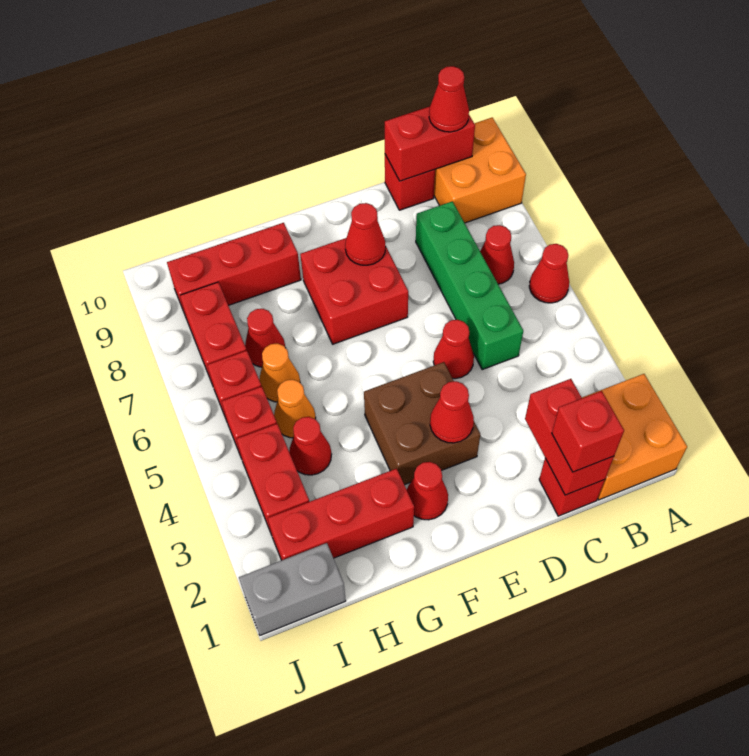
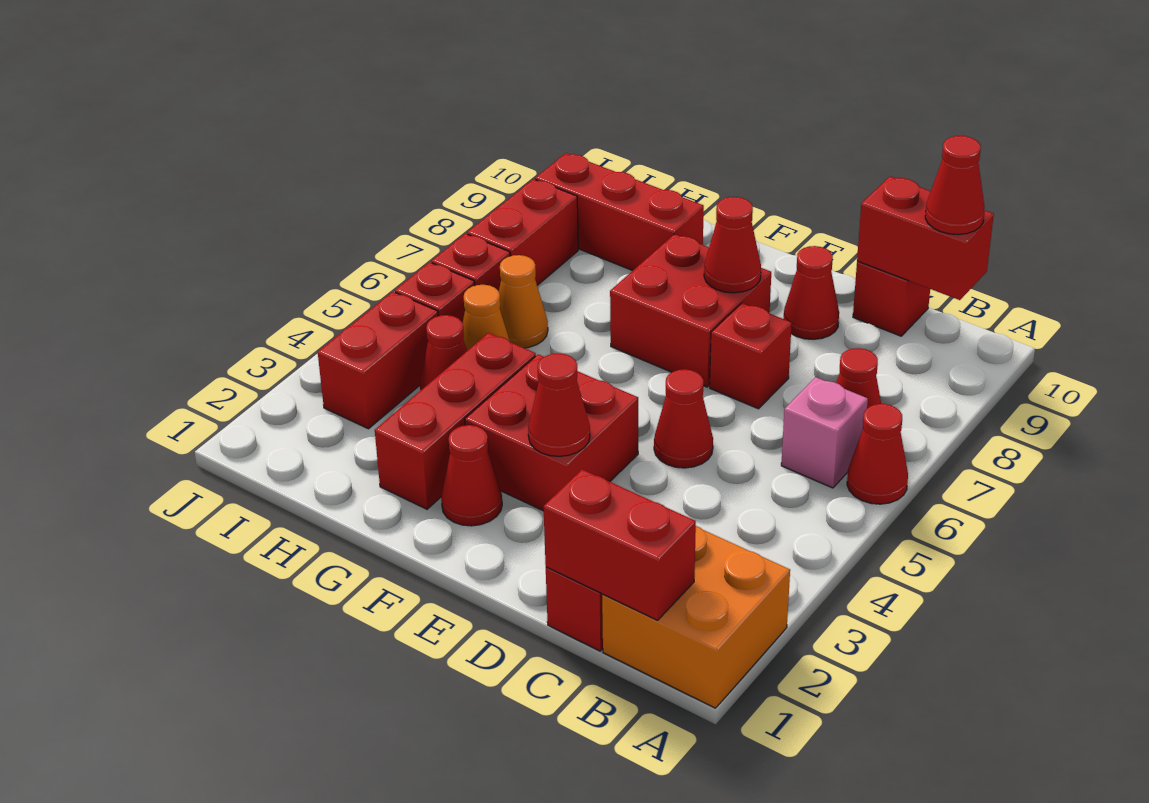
orange brick A9:B10 level 1 -> none
none -> pink brick B6 level 1
red brick C1:C2 level 2 -> red brick B1:C1 level 2
red brick C1 level 3 -> red brick D7 level 1
green brick C5:C8 level 1 -> none
brown brick E3:F4 level 1 -> red brick E3:F4 level 1
red brick G2:I2 level 1 -> red brick G2:G4 level 1
red cone H7 level 1 -> red cone D9 level 1
grey brick I1:J1 level 1 -> none

